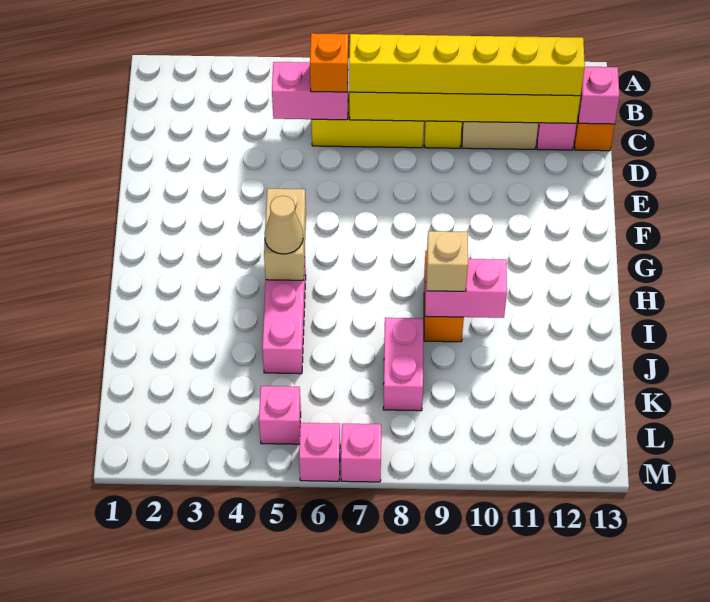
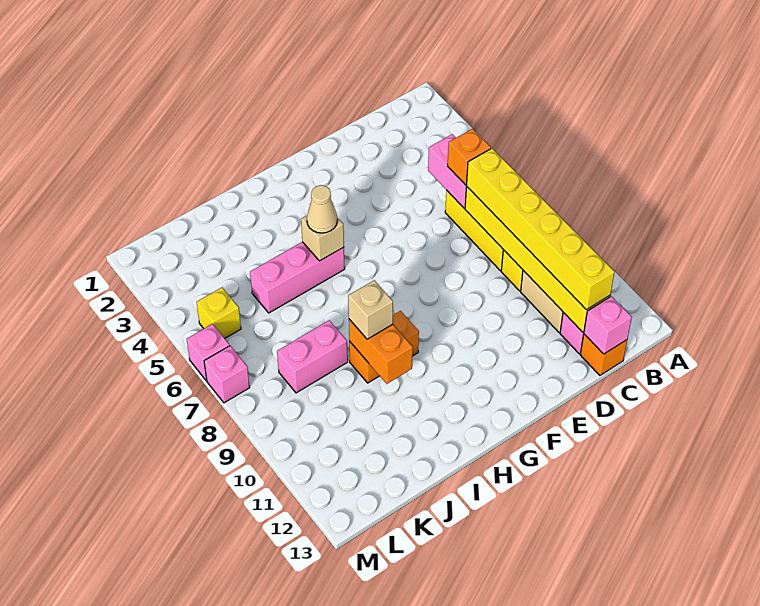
tan brick G5:H5 level 2 -> tan brick H5 level 2
pink brick I9:I10 level 2 -> orange brick I9:I10 level 2
pink brick L5 level 1 -> yellow brick L5 level 1

